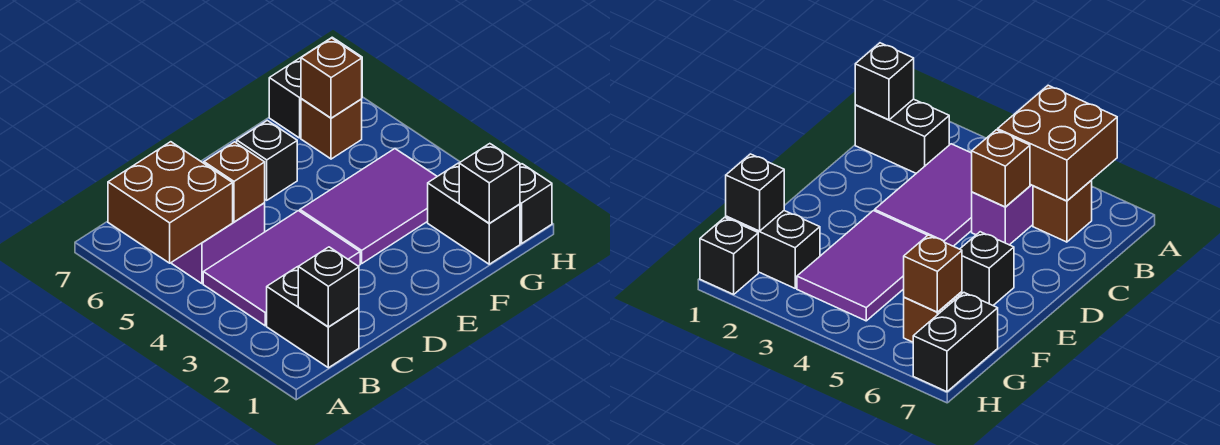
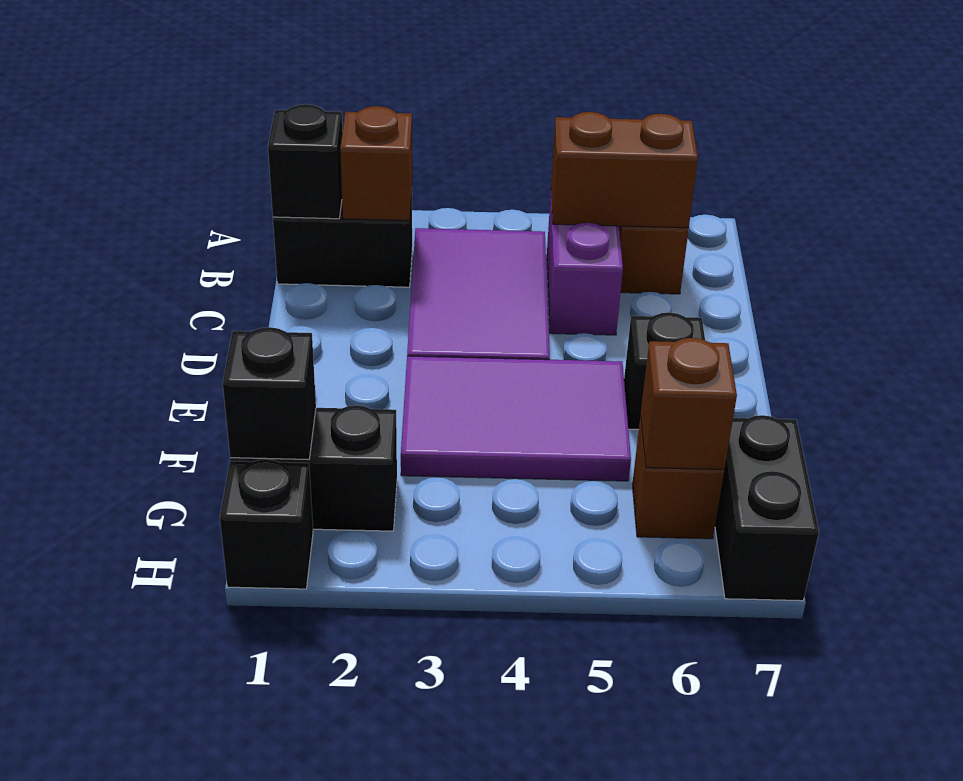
brown brick A5:B6 level 2 -> brown brick B5:B6 level 2
brown brick C5 level 2 -> brown brick B2 level 2
purple tile E3:G4 level 1 -> purple tile E3:F5 level 1

